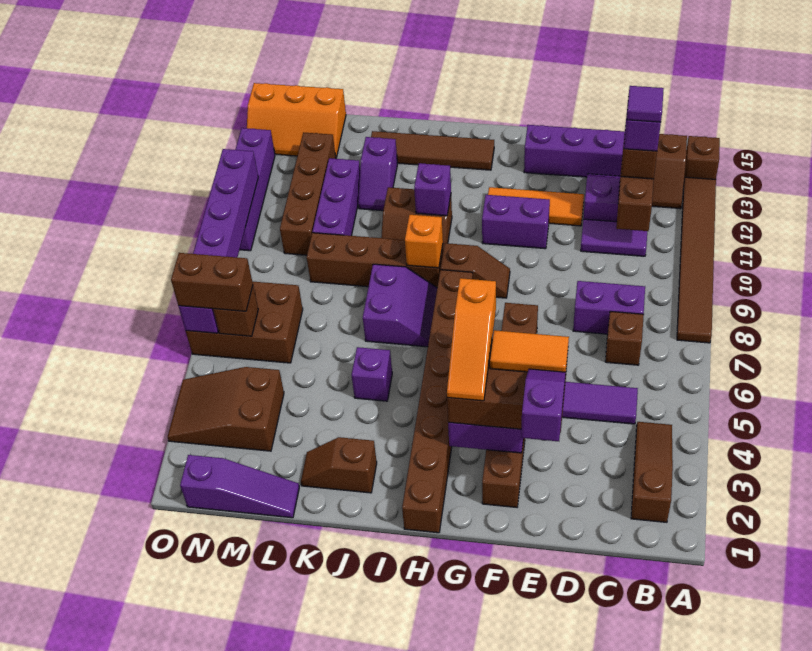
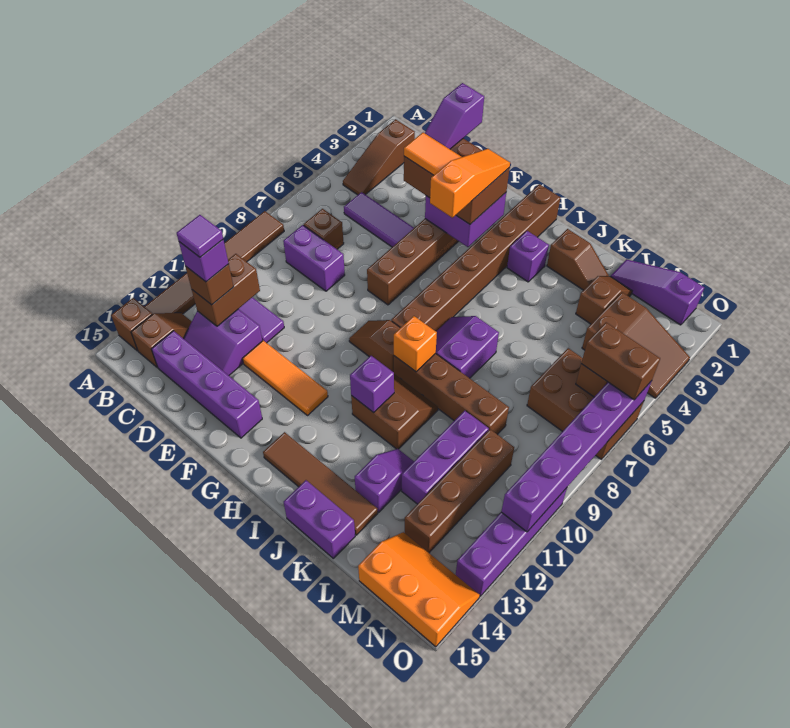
purple brick F11:G11 level 1 -> purple brick J15:K15 level 1
purple brick J5 level 1 -> purple brick I3 level 1
none -> brown slope L2:L3 level 1 top 3

